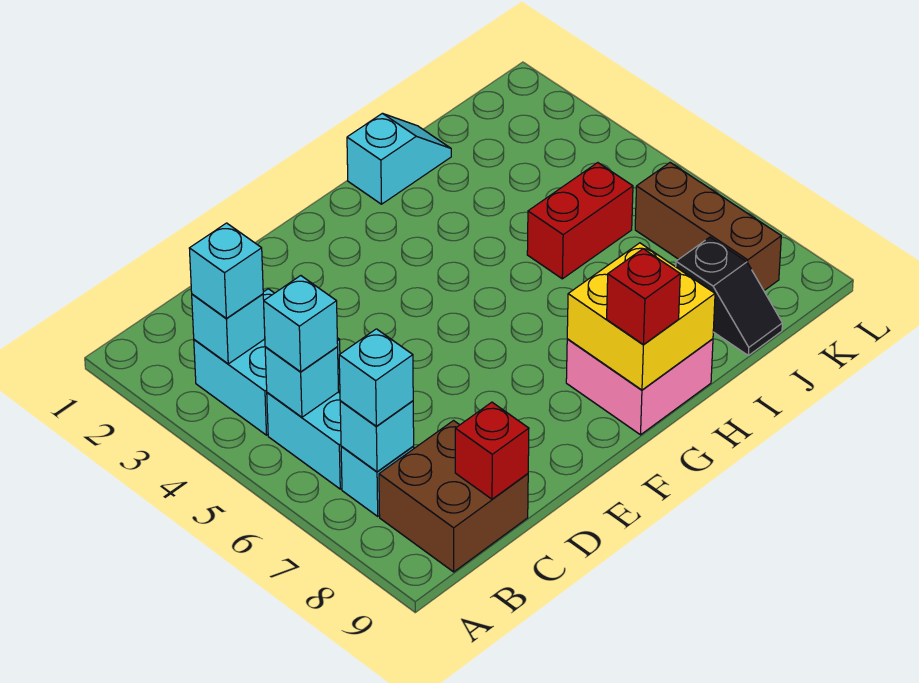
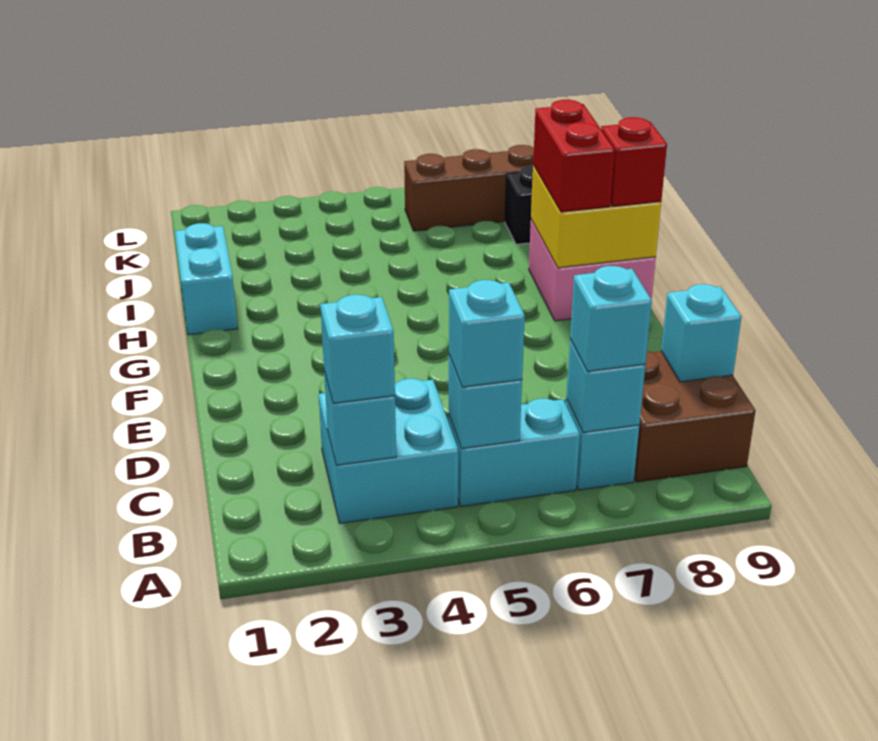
red brick C9 level 2 -> cyan brick C9 level 2
cyan slope H1:I1 level 1 top H -> cyan brick H1:I1 level 1
red brick I5:J5 level 1 -> red brick G8:H8 level 3

